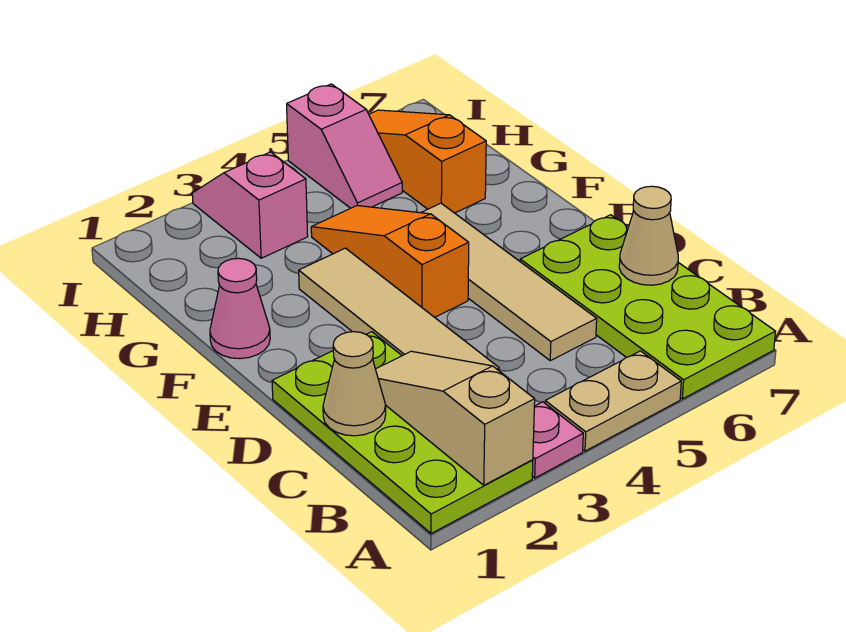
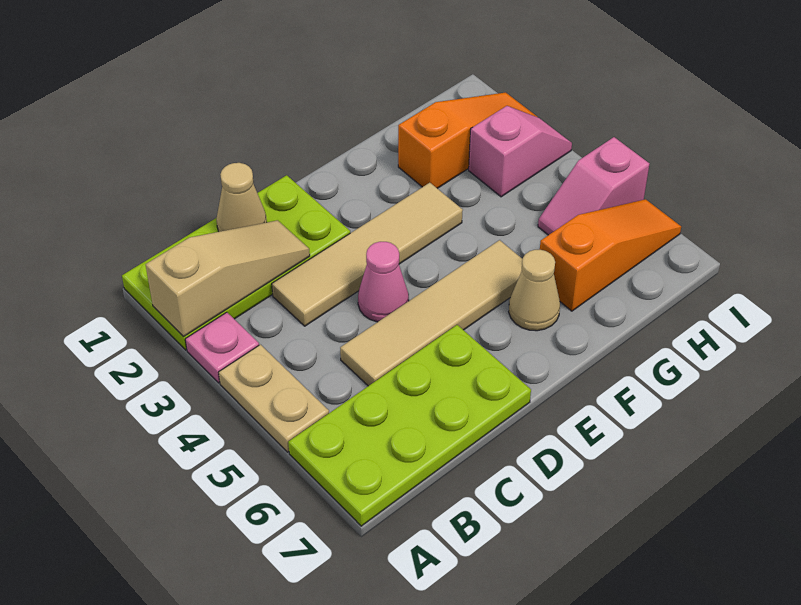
tan cone C7 level 2 -> tan cone F6 level 1
orange slope E4:G4 level 1 top E -> orange slope G2:I2 level 1 top G
pink cone F1 level 1 -> pink cone D4 level 1

